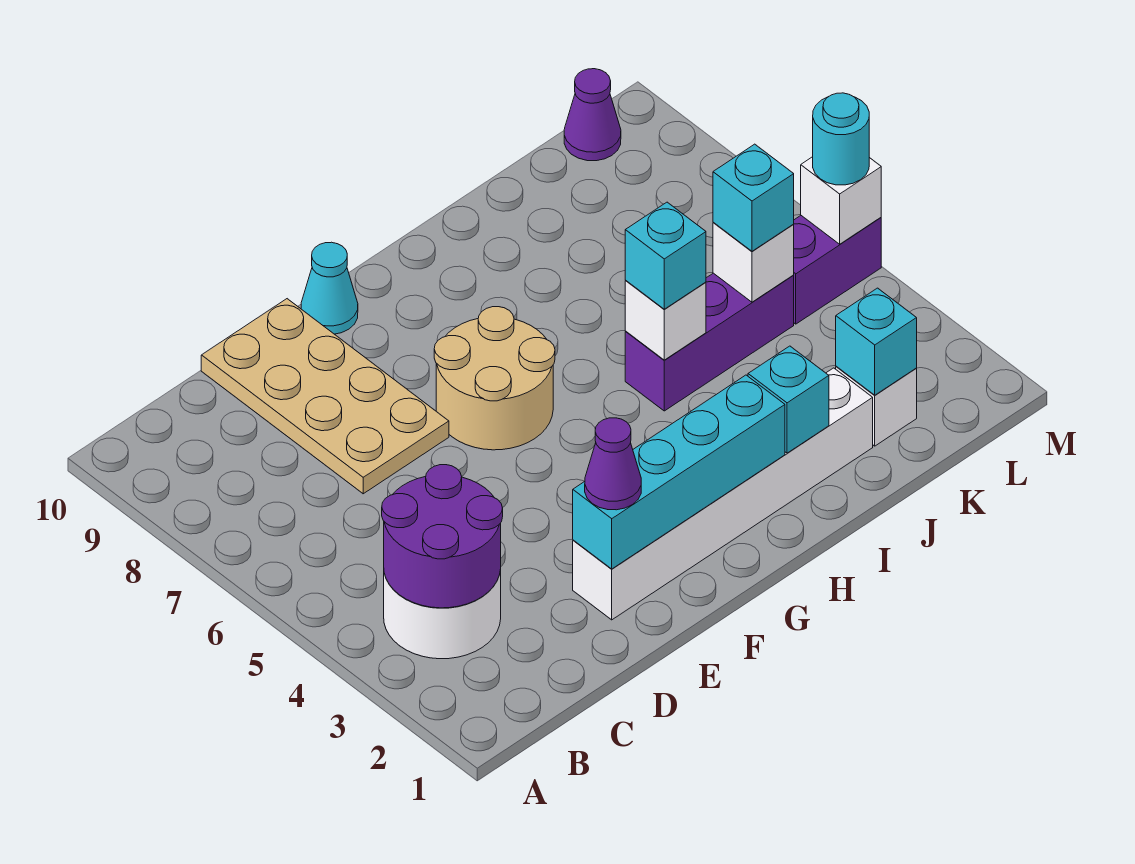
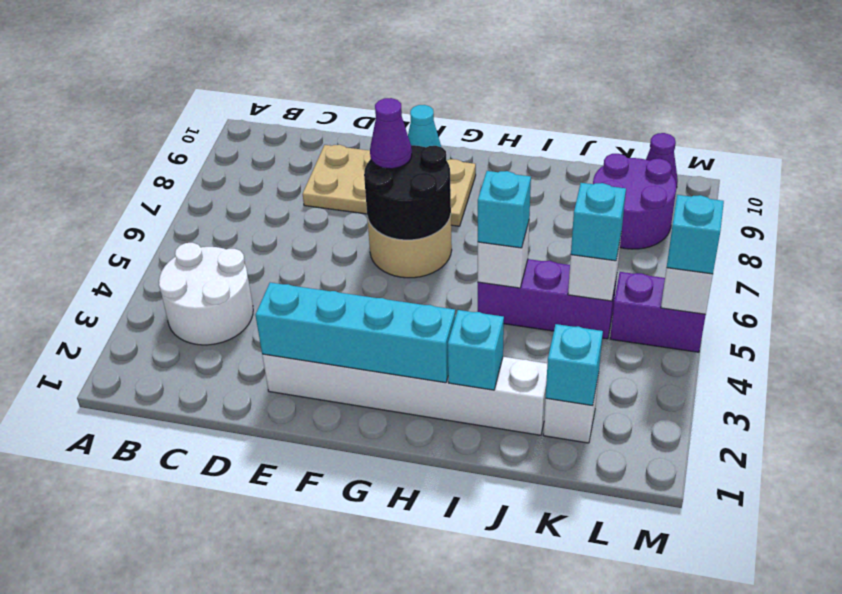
purple round brick B3:C4 level 2 -> purple round brick K8:L9 level 1
tan plate D7:E10 level 1 -> tan plate D8:G9 level 1
purple cone E2 level 3 -> purple cone F7 level 3
none -> black round brick F6:G7 level 2
cyan round brick M5 level 3 -> cyan brick M5 level 3

